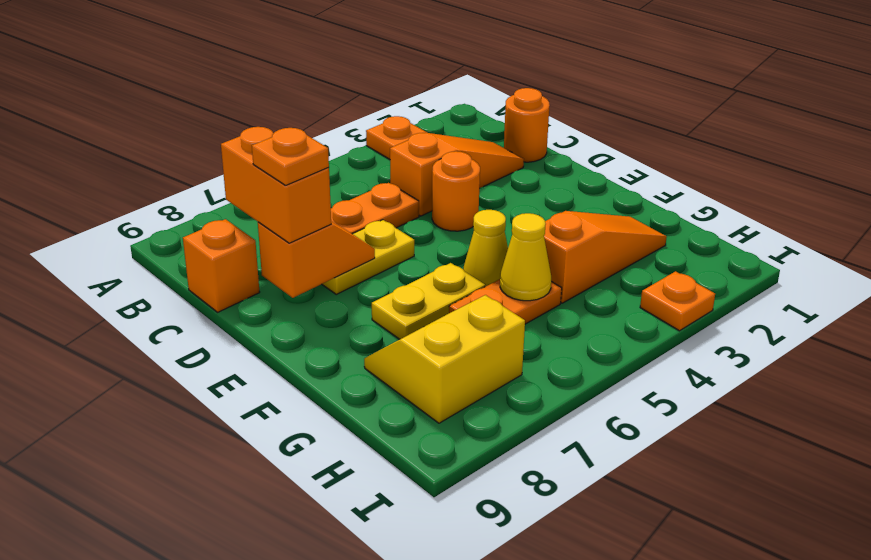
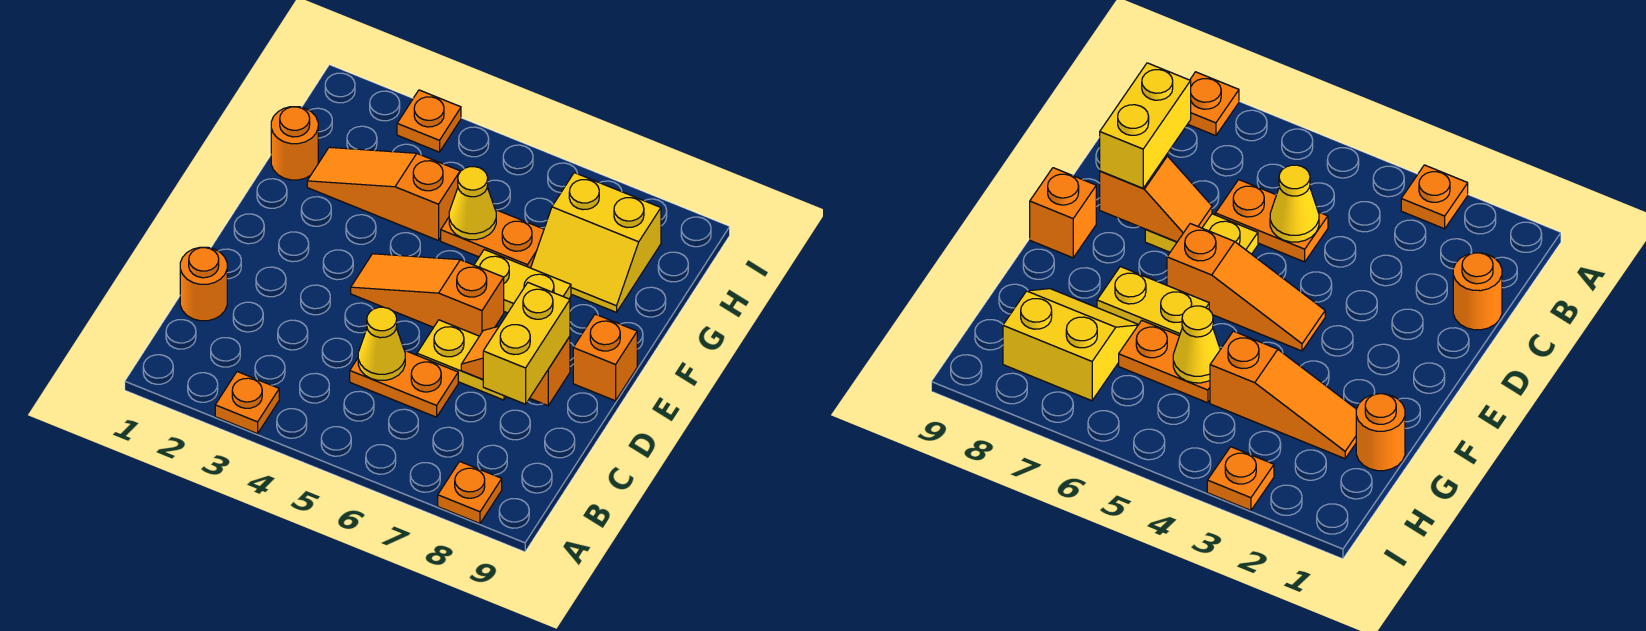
orange slope C2:C4 level 1 top 4 -> orange slope E4:E6 level 1 top 6
orange brick C8:D8 level 3 -> yellow brick C8:D8 level 3
orange brick C9 level 1 -> orange brick E9 level 1
orange round brick D4 level 1 -> orange round brick G1 level 1
orange plate D8 level 4 -> orange plate A8 level 1
yellow cone F5 level 1 -> yellow cone C5 level 2

